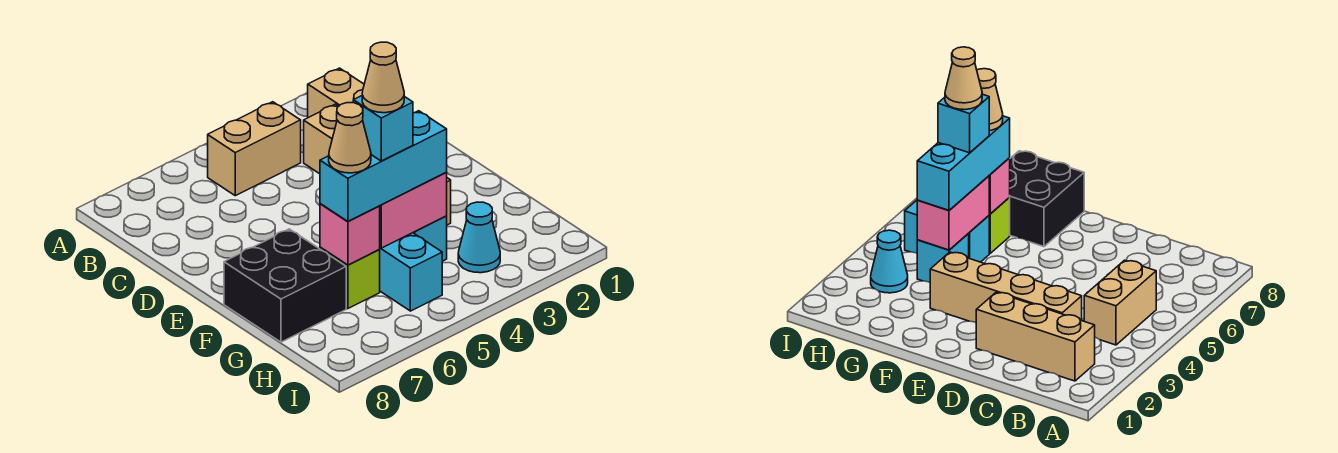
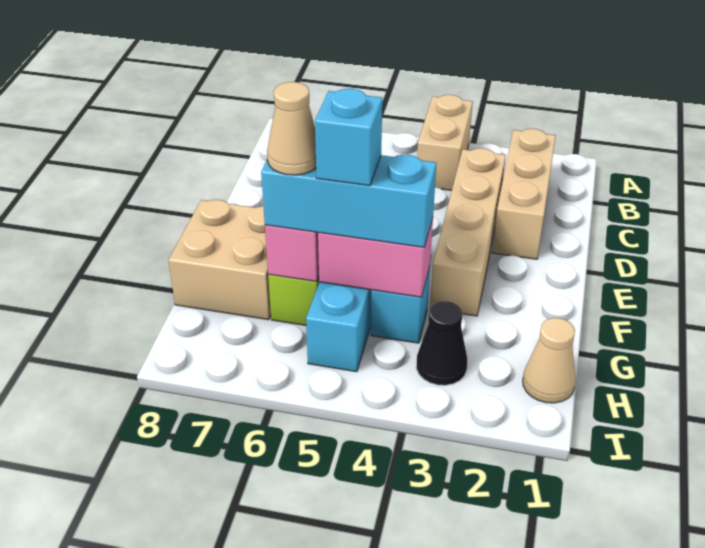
tan brick B4:B5 level 1 -> tan brick A4:B4 level 1
black brick F7:G8 level 1 -> tan brick F7:G8 level 1
tan cone G5 level 5 -> tan cone H1 level 1
cyan cone H3 level 1 -> black cone H3 level 1

